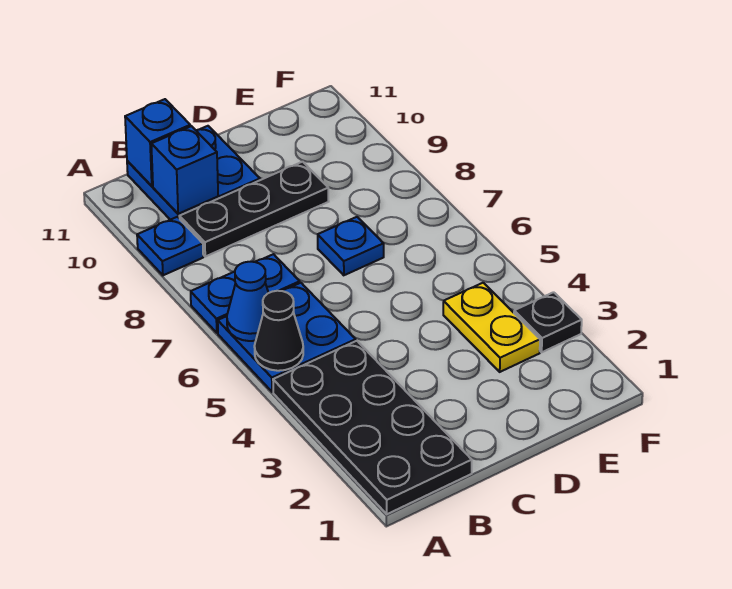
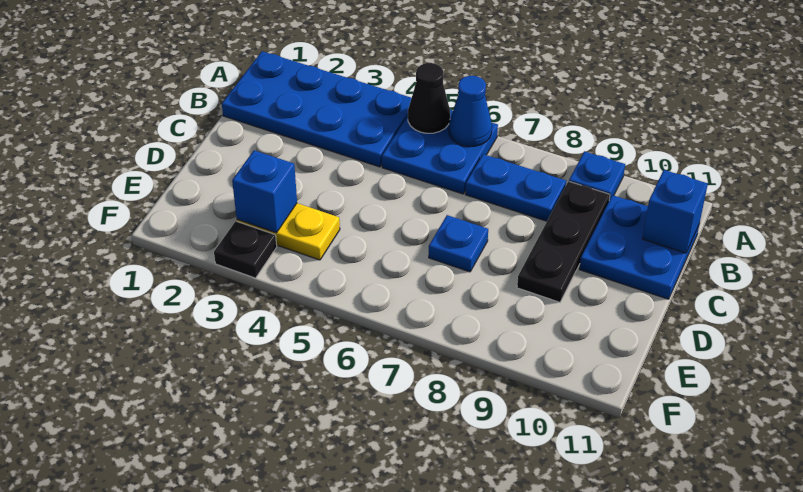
black plate A1:B4 level 1 -> blue plate A1:B4 level 1
blue plate A7:B7 level 1 -> blue plate B7:B8 level 1
blue brick B10 level 2 -> blue brick E3 level 2

